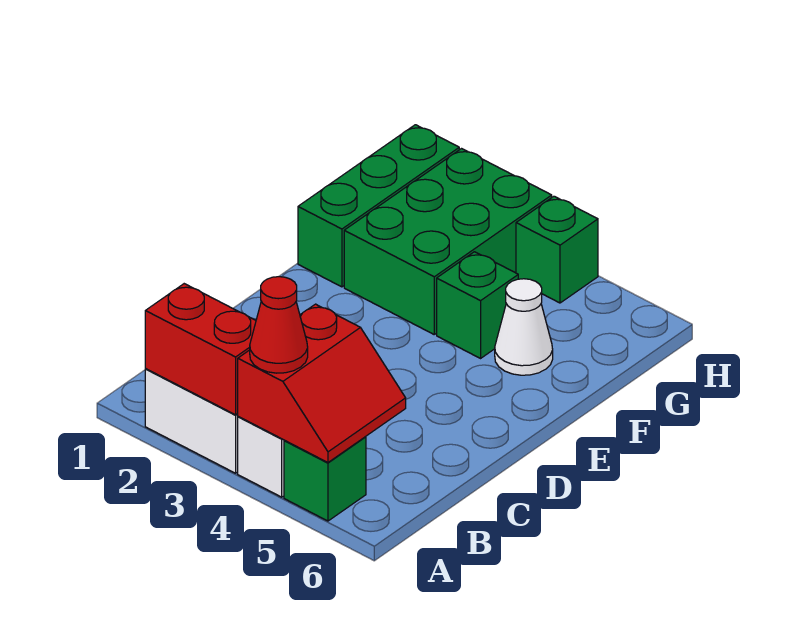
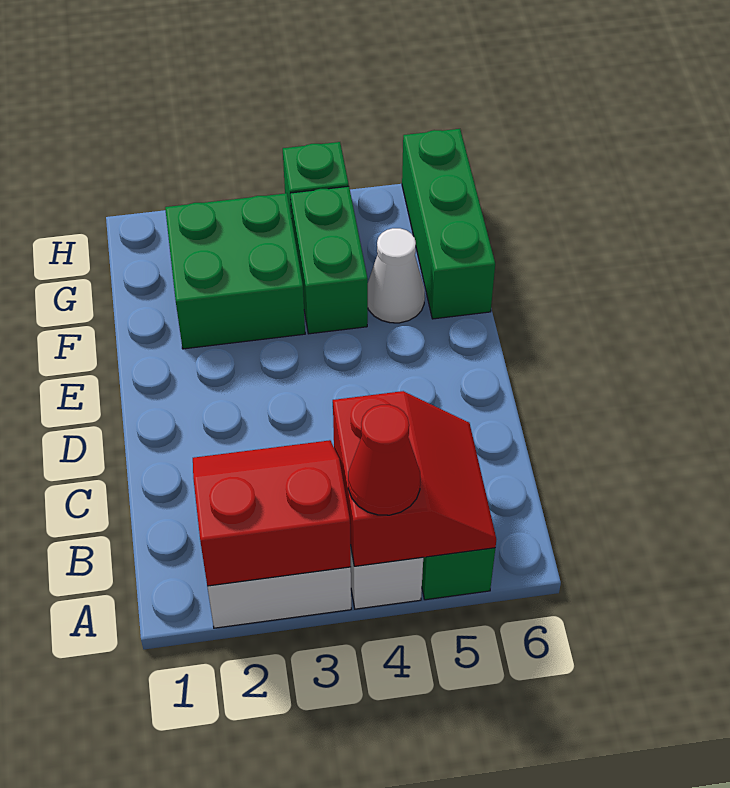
green brick F1:H1 level 1 -> green brick F6:H6 level 1
green brick F2:H3 level 1 -> green brick F2:G3 level 1
green brick F4 level 1 -> green brick F4:G4 level 1

